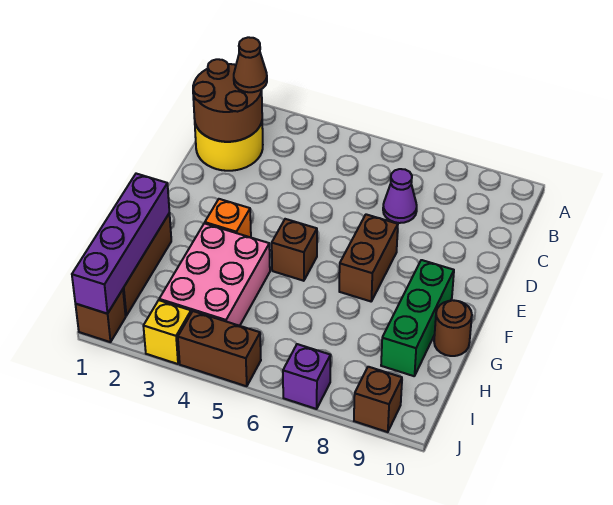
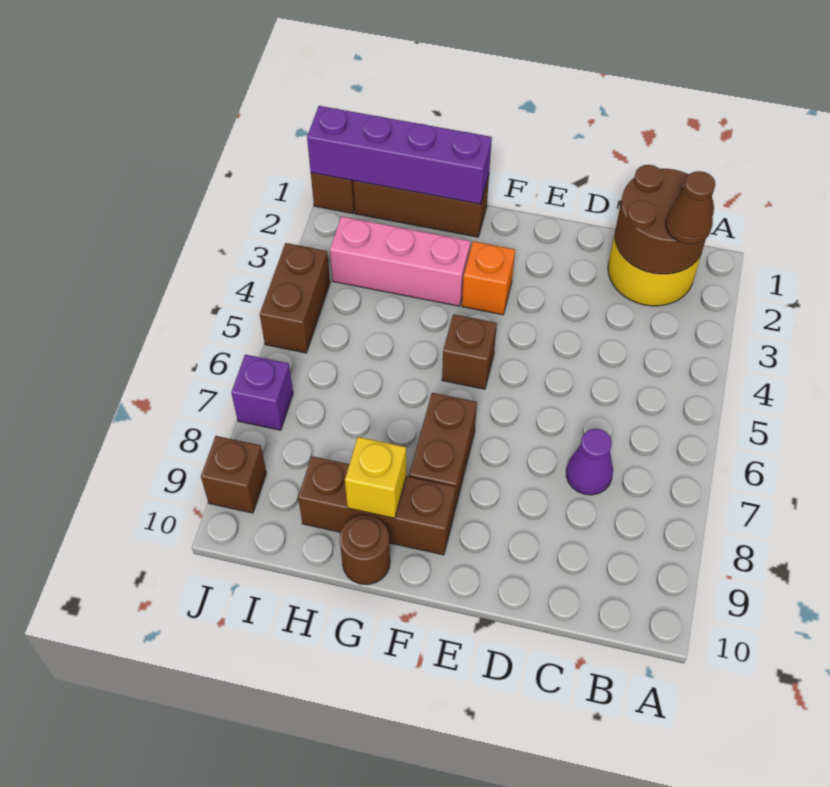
brown brick E7:F7 level 1 -> brown brick F7:F8 level 1
green brick F9:H9 level 1 -> brown brick F9:H9 level 1
pink brick G3:I4 level 1 -> pink brick G3:I3 level 1
yellow brick J3 level 1 -> yellow brick G9 level 2

